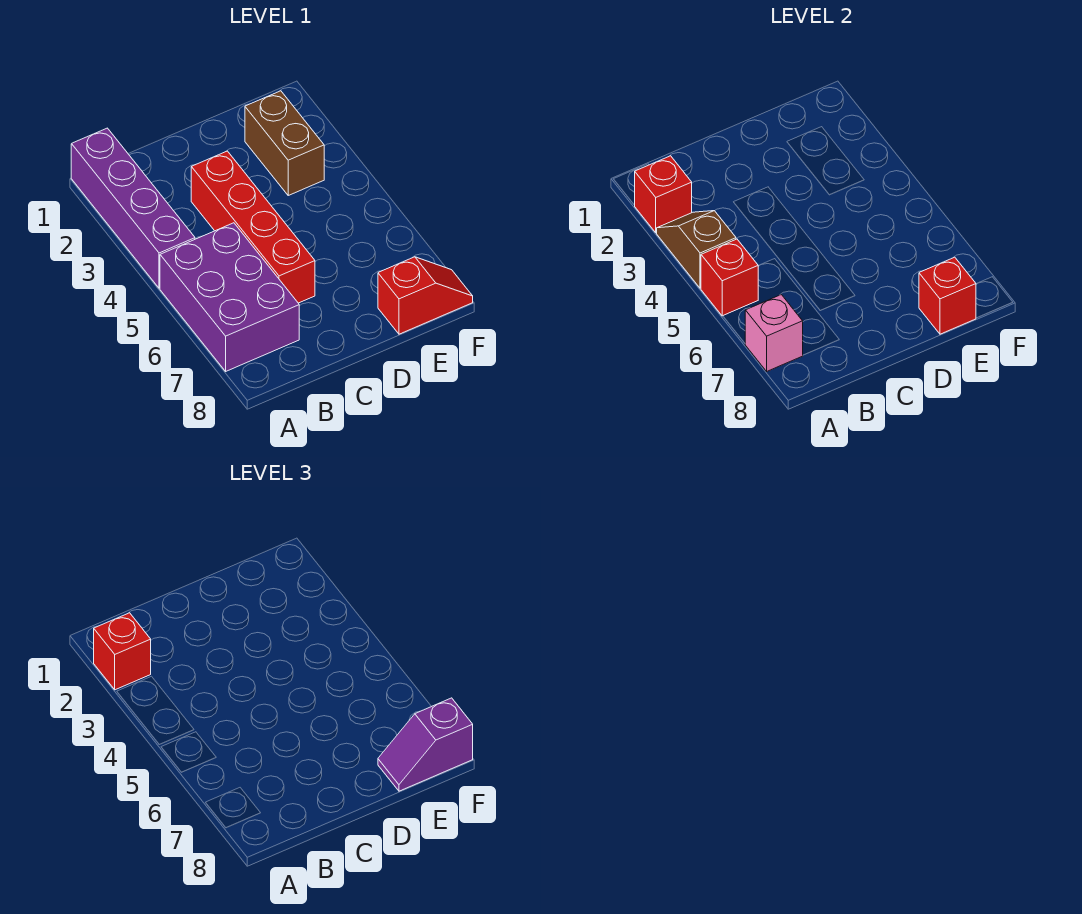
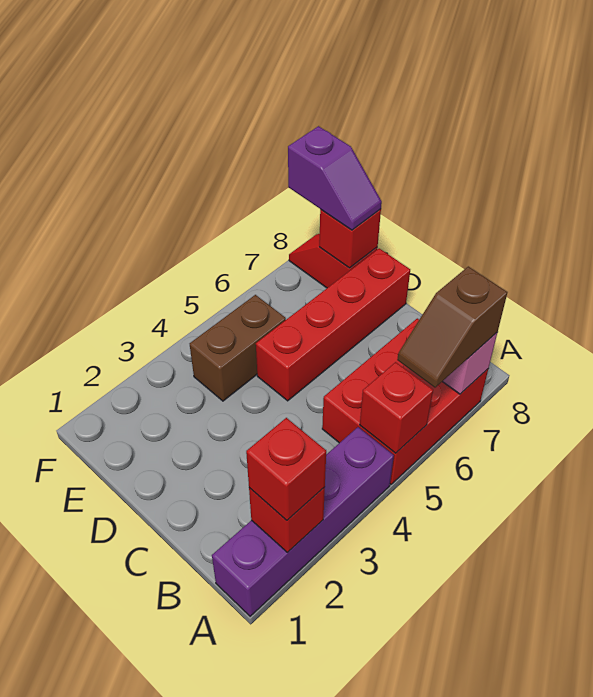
brown slope A3:A4 level 2 top 4 -> brown slope A6:A7 level 3 top 7
purple brick A5:B7 level 1 -> red brick A5:B7 level 1
red brick C3:C6 level 1 -> red brick D5:D8 level 1
brown brick E2:E3 level 1 -> brown brick E4:E5 level 1

